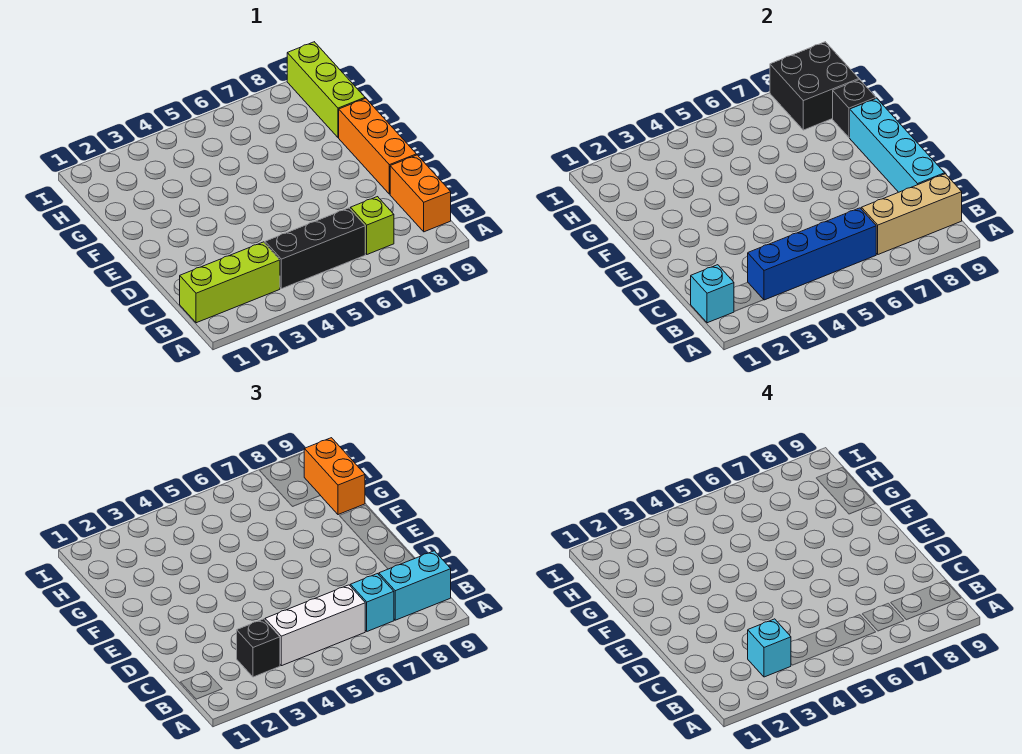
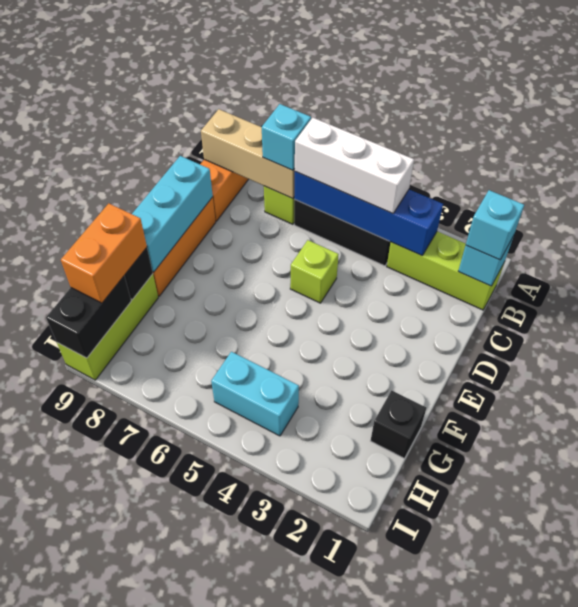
black brick B3 level 3 -> black brick G1 level 1
cyan brick B3 level 4 -> cyan brick B1 level 3
cyan brick B8:B9 level 3 -> cyan brick H4:H5 level 1
cyan brick C9:F9 level 2 -> cyan brick D9:F9 level 2
none -> lime brick D5 level 1
black brick H8:I9 level 2 -> black brick H9:I9 level 2

